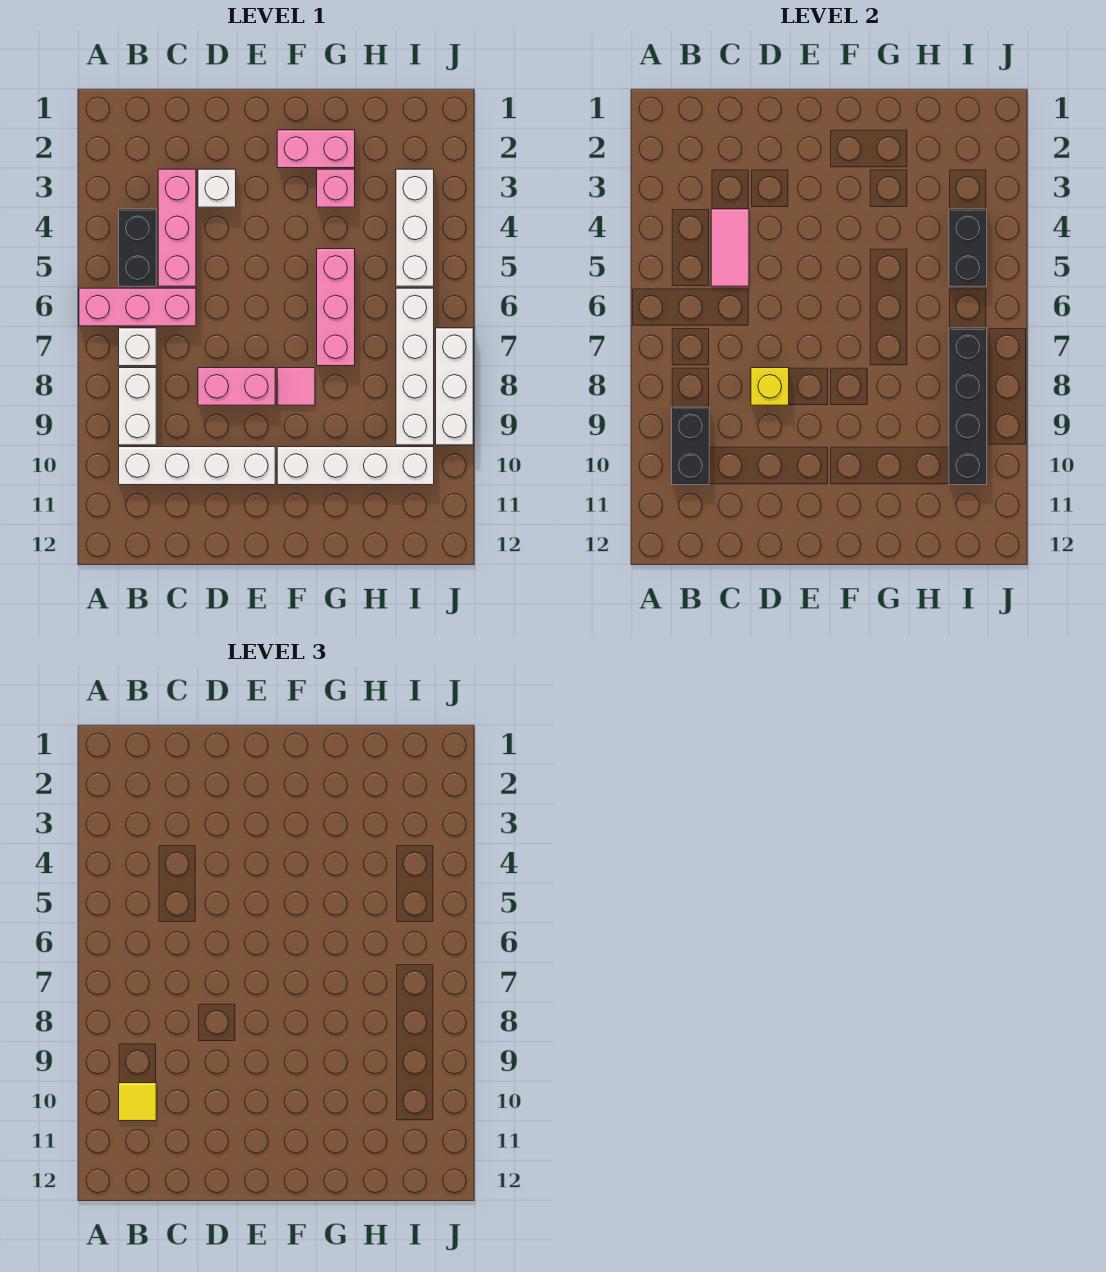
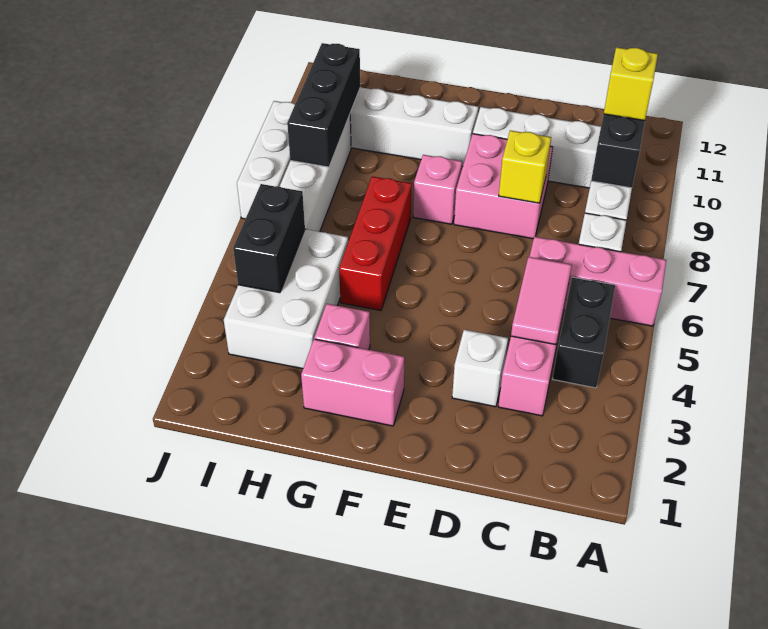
yellow tile B10 level 3 -> yellow brick B10 level 3
pink brick D8:E8 level 1 -> pink brick D8:E9 level 1
pink tile F8 level 1 -> pink brick F8 level 1
pink brick G5:G7 level 1 -> red brick G5:G7 level 1
white brick I3:I5 level 1 -> white brick H3:I5 level 1
black brick I7:I10 level 2 -> black brick I8:I10 level 2

